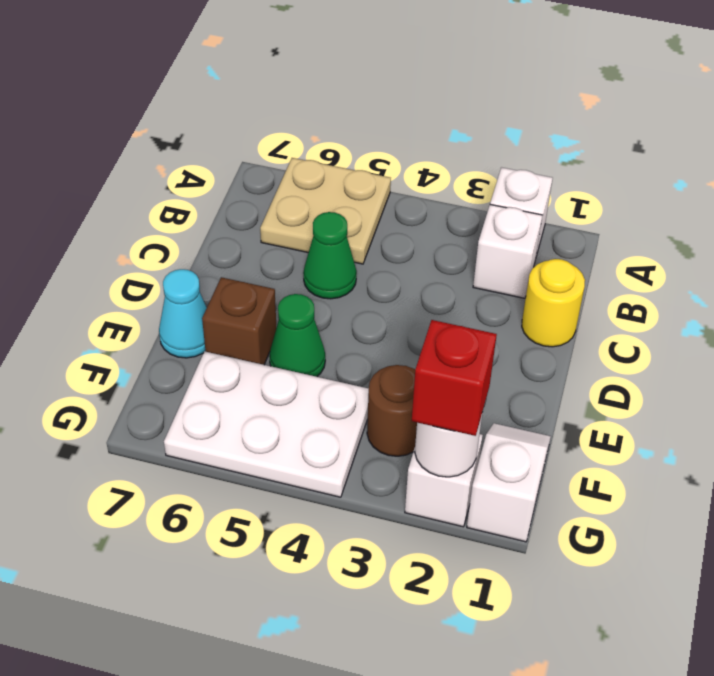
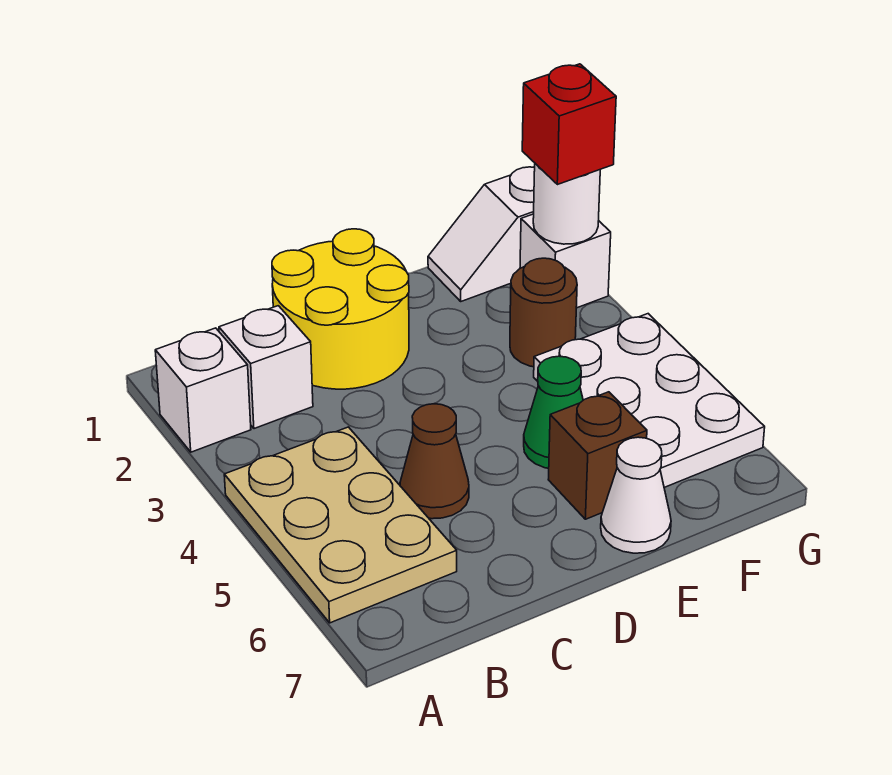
tan plate A5:B6 level 1 -> tan plate A4:B6 level 1
yellow round brick C1 level 1 -> yellow round brick C1:D2 level 1
green cone C5 level 1 -> brown cone C5 level 1
cyan cone E7 level 1 -> white cone E7 level 1

